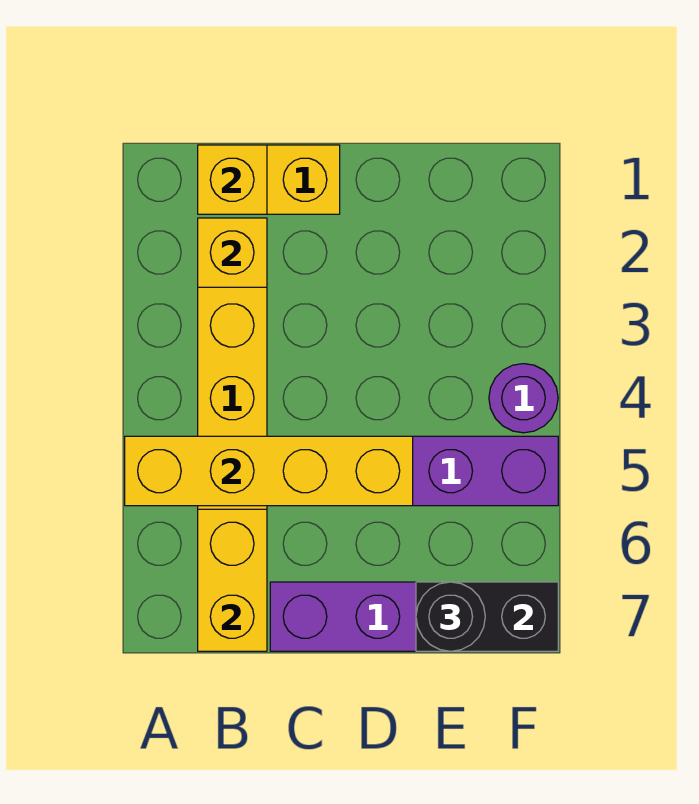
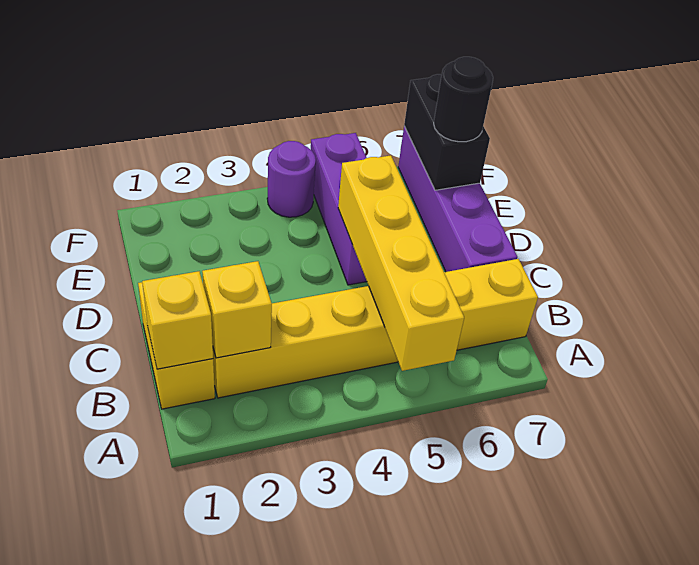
yellow brick B6:B7 level 2 -> none

